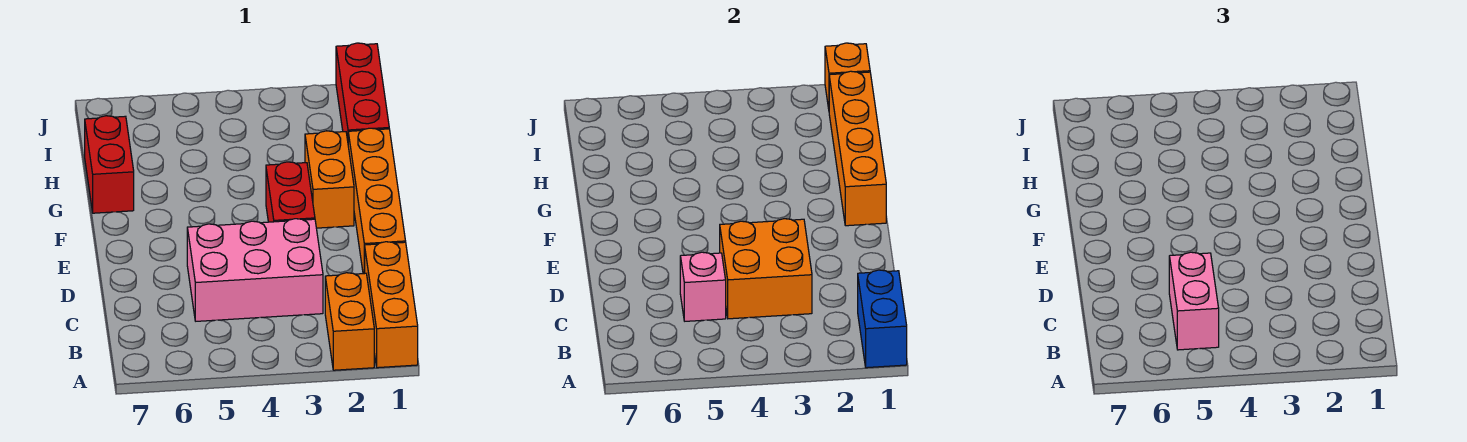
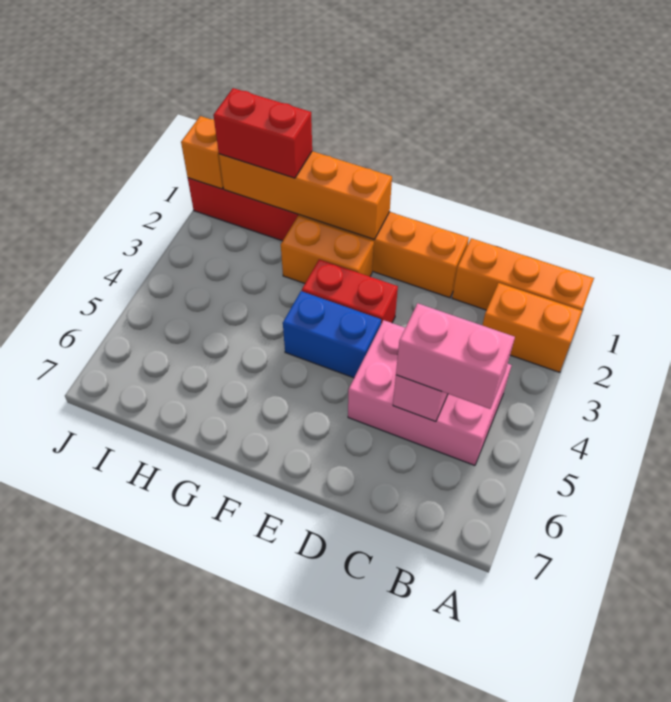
blue brick A1:B1 level 2 -> blue brick E4:F4 level 1
pink brick C3:D5 level 1 -> pink brick B4:D5 level 1
orange brick C3:D4 level 2 -> none
red brick G7:H7 level 1 -> red brick H1:I1 level 3

